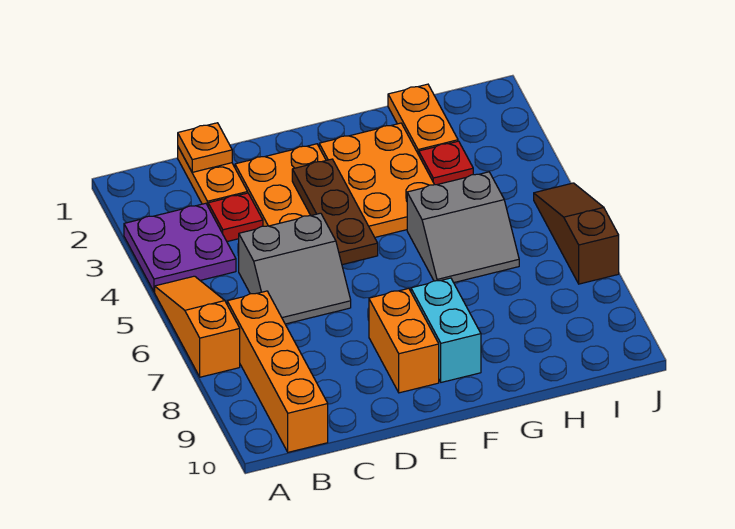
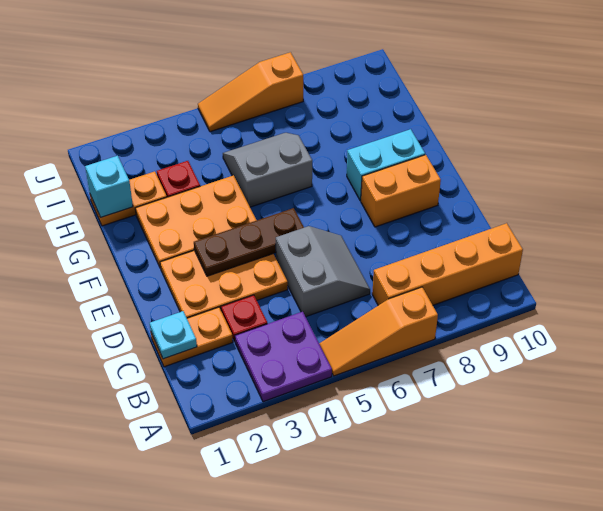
orange plate C1 level 2 -> cyan plate C1 level 2
grey slope G5:H6 level 1 top 5 -> grey slope G5:H6 level 1 top G
none -> cyan brick H1 level 2
brown slope J5:J7 level 1 top 7 -> orange slope J5:J7 level 1 top 7

